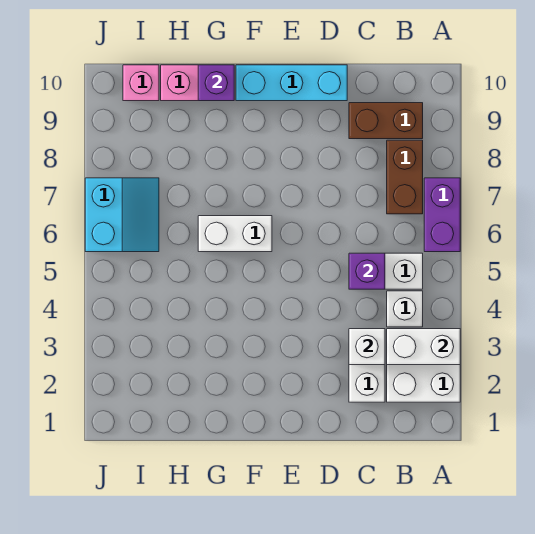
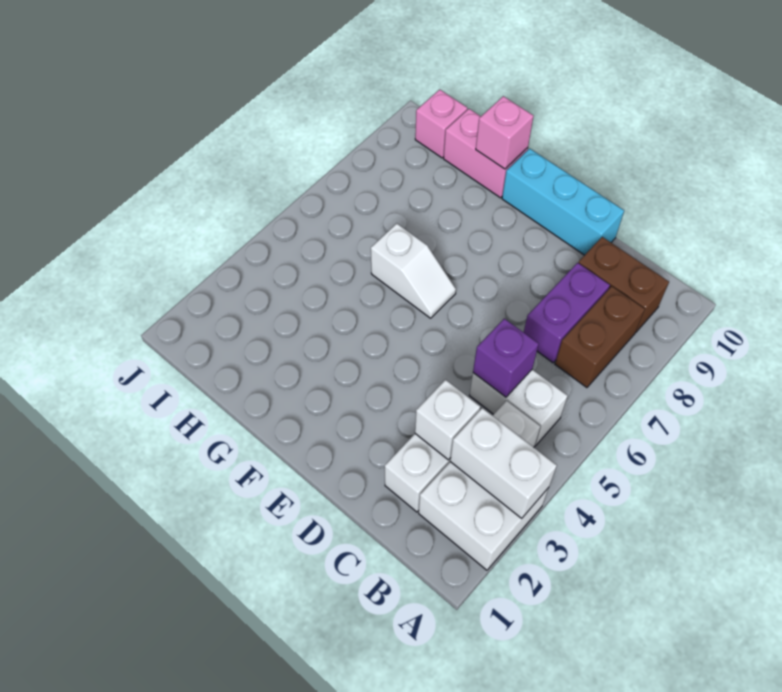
purple brick A6:A7 level 1 -> purple brick C7:C8 level 1
white brick F6:G6 level 1 -> white slope F6:G6 level 1 top G
purple brick G10 level 2 -> pink brick G10 level 2
cyan slope I6:J7 level 1 top J -> none

